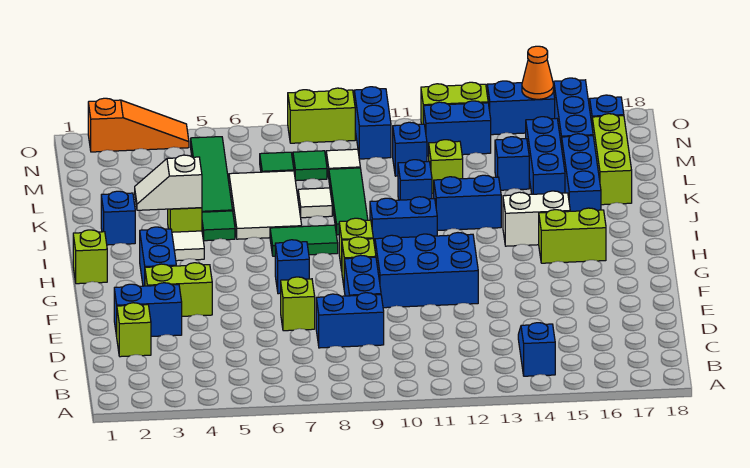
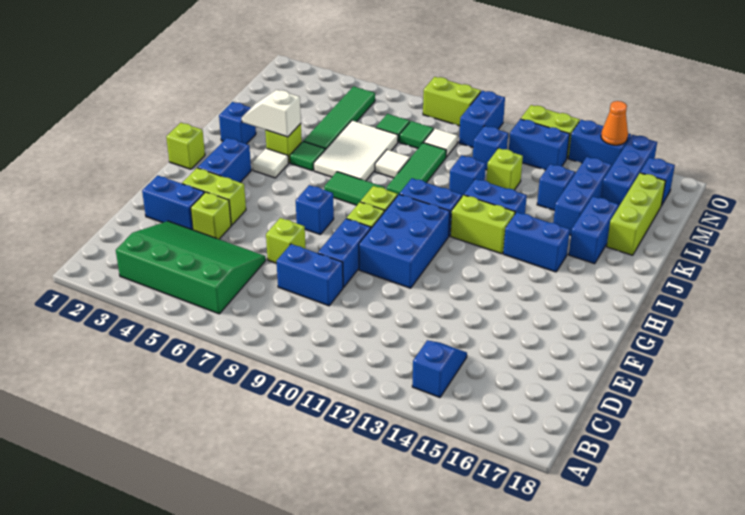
none -> green slope B3:D6 level 1 top B
lime brick D2 level 1 -> lime brick E4 level 1
blue brick F10:G12 level 1 -> blue brick F10:H11 level 1
lime brick H15:H16 level 1 -> lime brick I12:I13 level 1
white brick I14:I15 level 1 -> blue brick I14:I15 level 1
blue brick J16:L16 level 1 -> blue brick J16:K16 level 1
orange slope O2:O4 level 1 top 2 -> none

